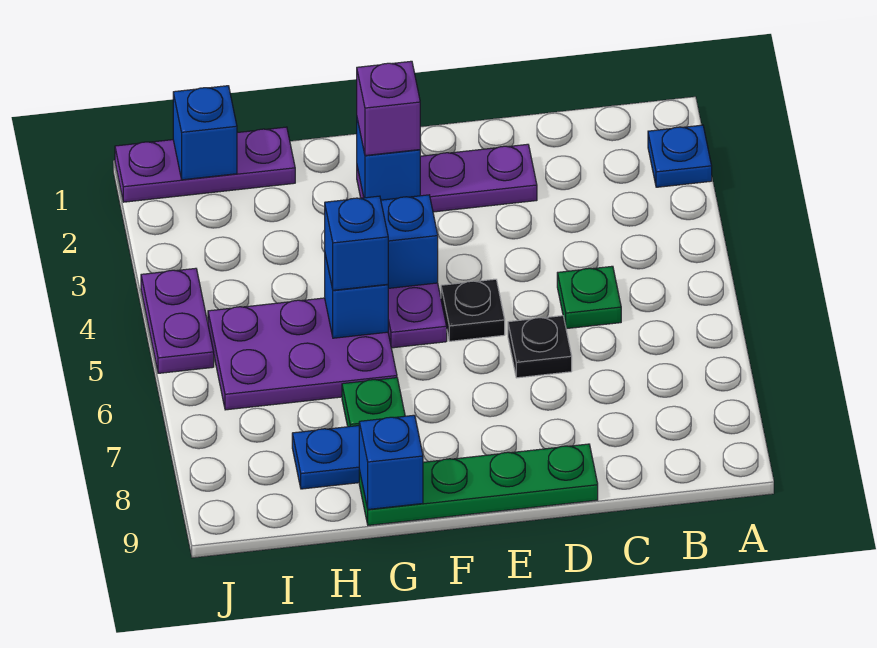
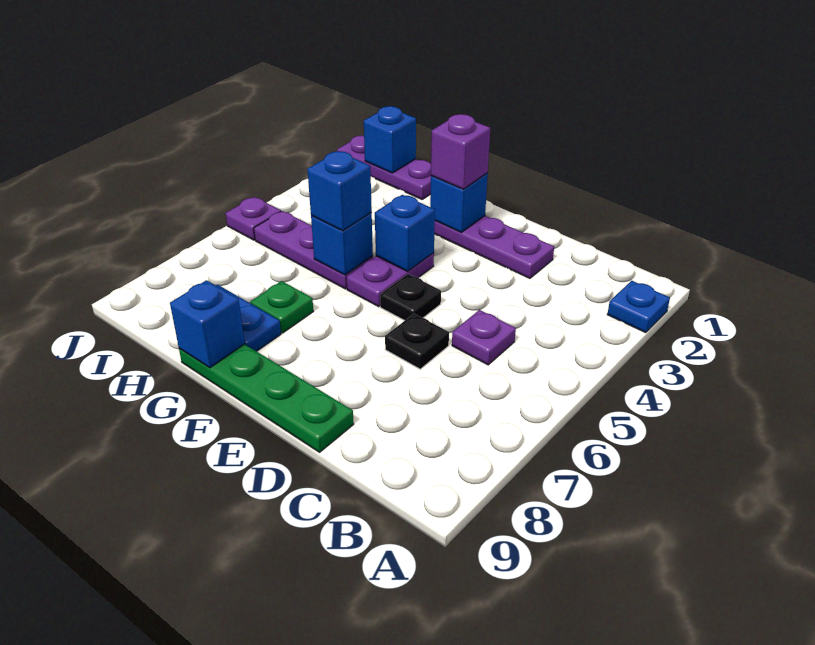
green plate C5 level 1 -> purple plate C5 level 1
purple plate G5:I6 level 1 -> purple plate G5:I5 level 1
purple plate J4:J5 level 1 -> purple plate J5 level 1

